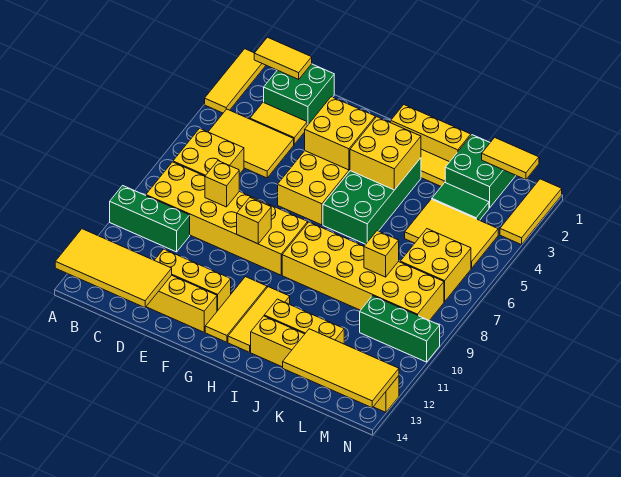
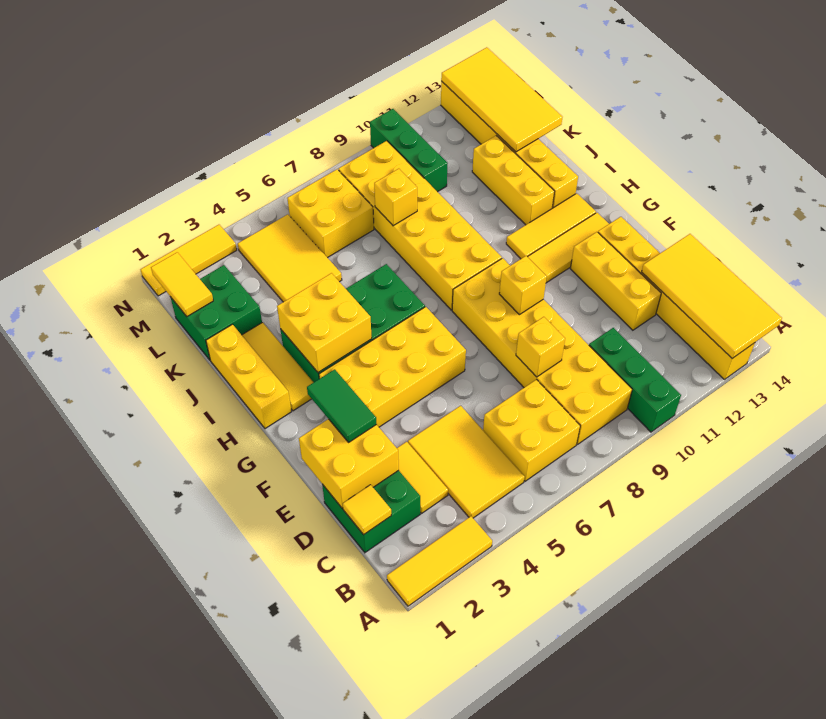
yellow tile B1:C1 level 2 -> yellow tile C1 level 2
yellow brick F3:G4 level 2 -> yellow brick D1:E2 level 2
green tile K3:L3 level 1 -> green tile E2:F2 level 3

